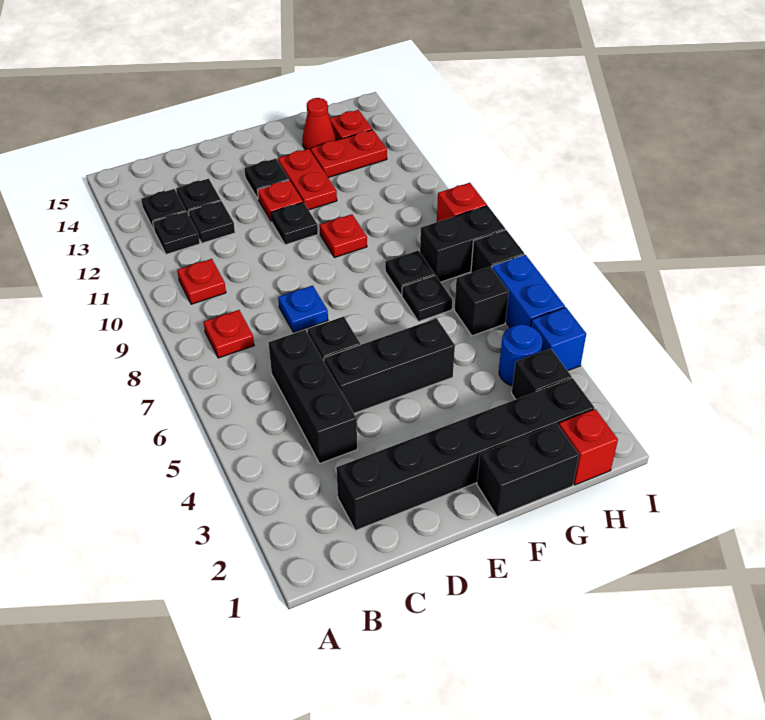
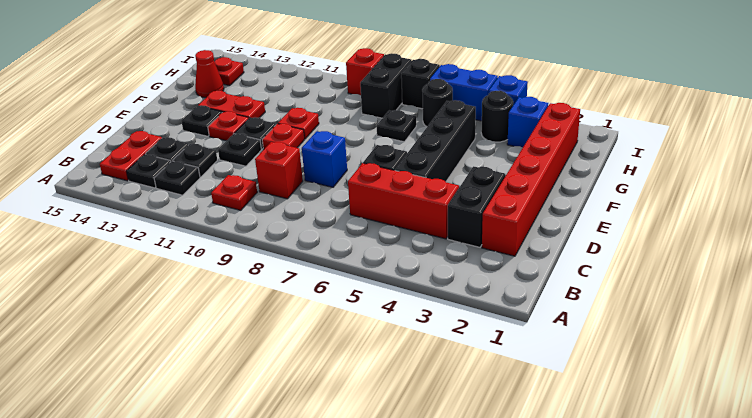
red plate B8 level 1 -> red plate E10 level 1
black brick C2:H2 level 1 -> red brick C2:H2 level 1
black brick C4:C6 level 1 -> red brick C4:C6 level 1
black brick D5:F5 level 1 -> black brick D5:G5 level 1
blue plate D8 level 1 -> blue brick D8 level 1
black brick F1:G1 level 1 -> black brick C3:D3 level 1
black plate G8 level 1 -> black plate D11 level 1
red plate G13:H13 level 1 -> red plate B14:C14 level 1
red brick H1 level 1 -> red brick C9 level 1
black brick H3 level 1 -> blue brick H3 level 1
blue round brick H4 level 1 -> black round brick H4 level 1
black brick H6 level 1 -> black round brick H6 level 1

